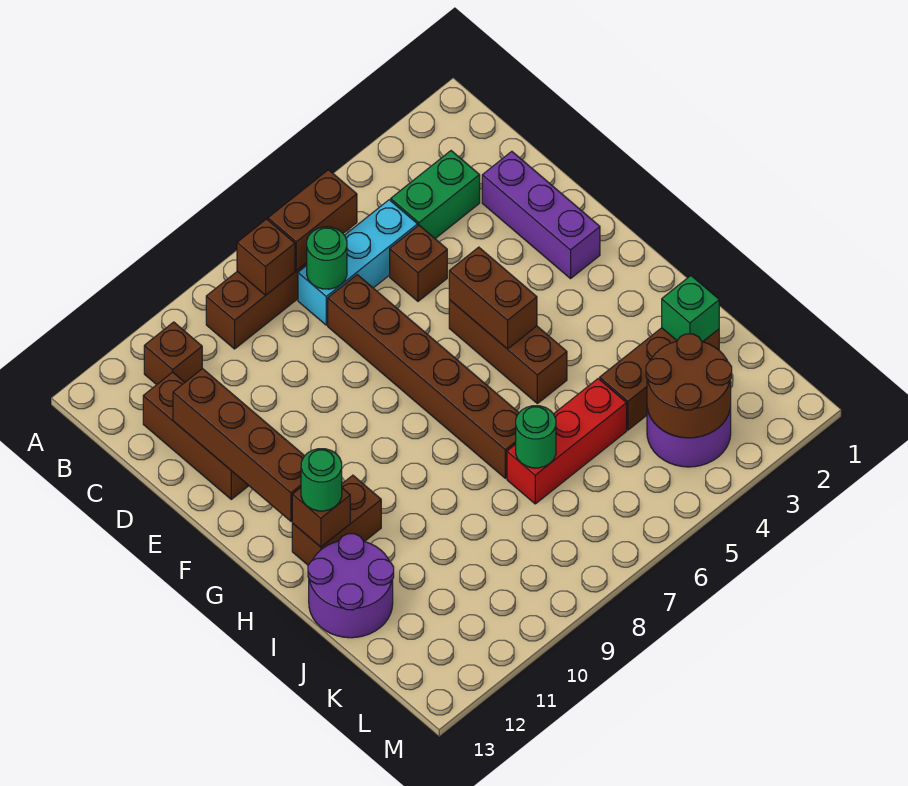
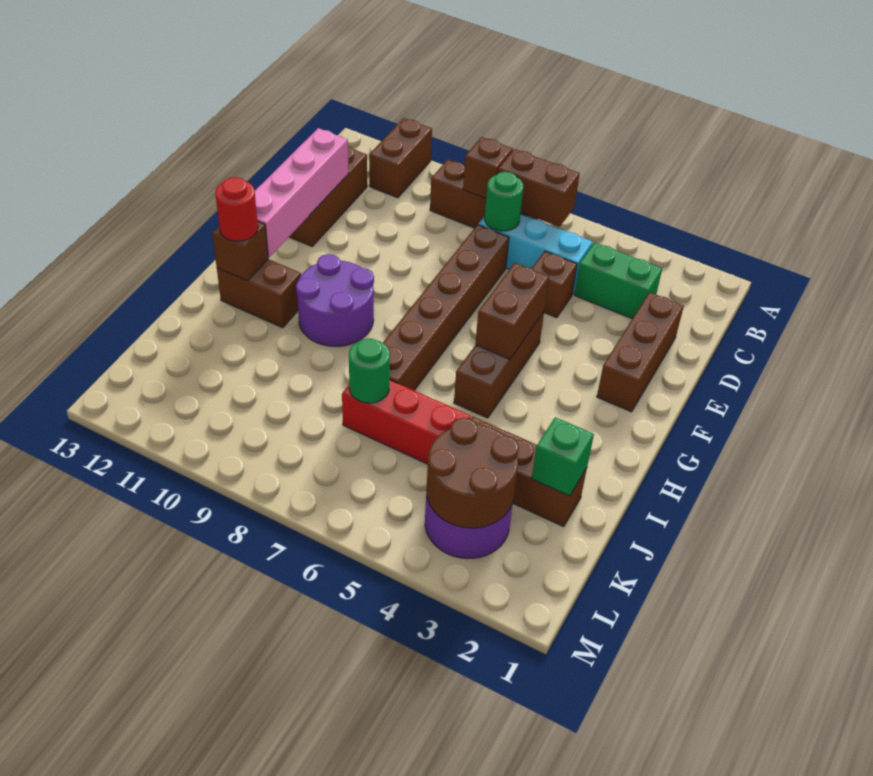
brown brick B11 level 1 -> brown brick A11:B11 level 1
purple brick D2:F2 level 1 -> brown brick D2:F2 level 1
brown brick D12:G12 level 2 -> pink brick D12:G12 level 2
green round brick H12 level 3 -> red round brick H12 level 3
purple round brick I12:J13 level 1 -> purple round brick G9:H10 level 1

